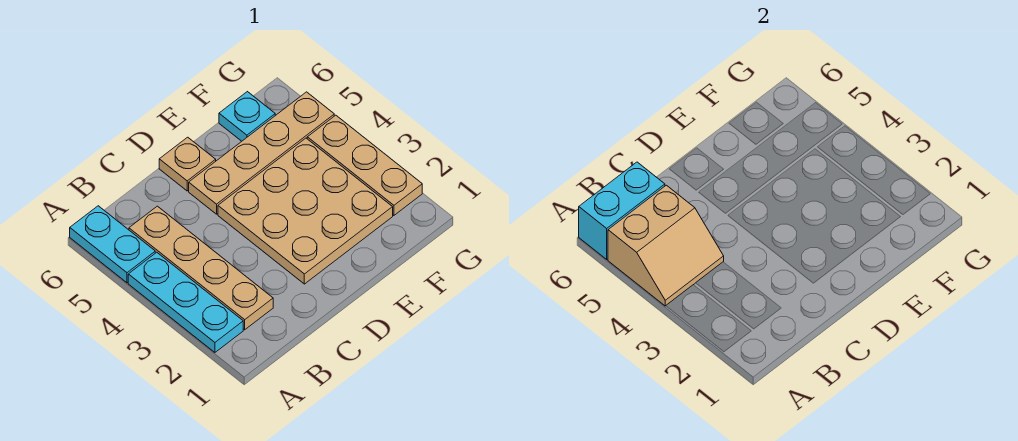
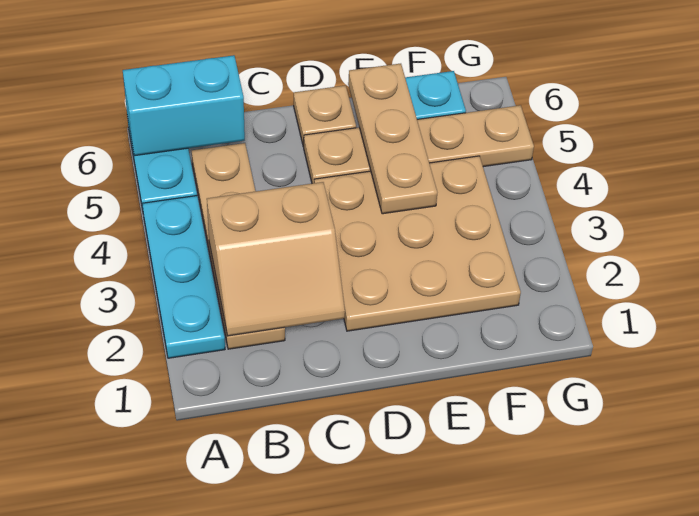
tan slope A4:B5 level 2 top 5 -> tan slope B2:C3 level 2 top 3
tan plate G2:G4 level 1 -> tan plate E4:E6 level 2

